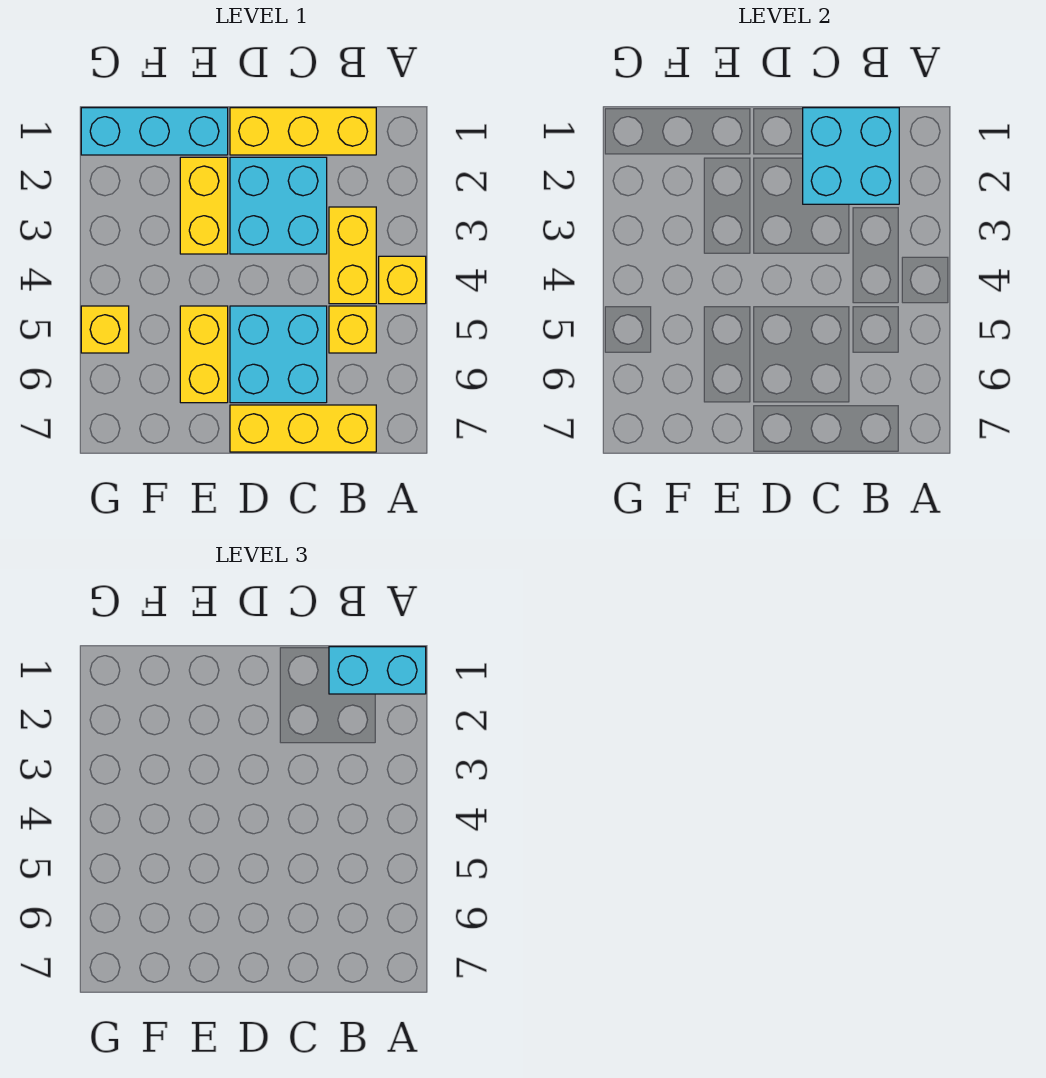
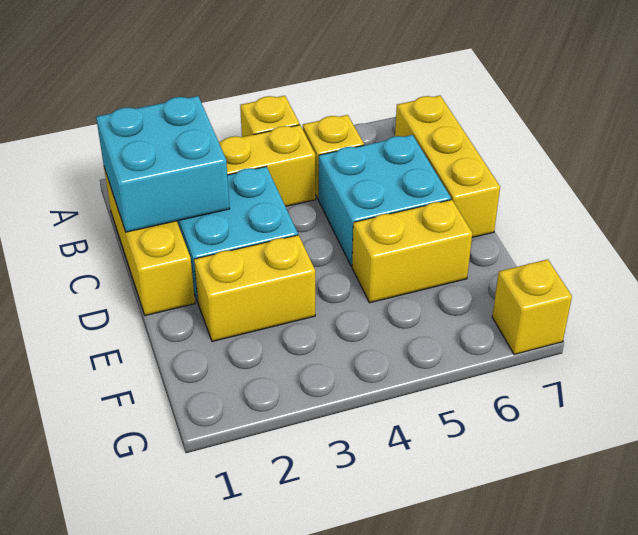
cyan brick A1:B1 level 3 -> none
cyan brick E1:G1 level 1 -> none
yellow brick G5 level 1 -> yellow brick G7 level 1

